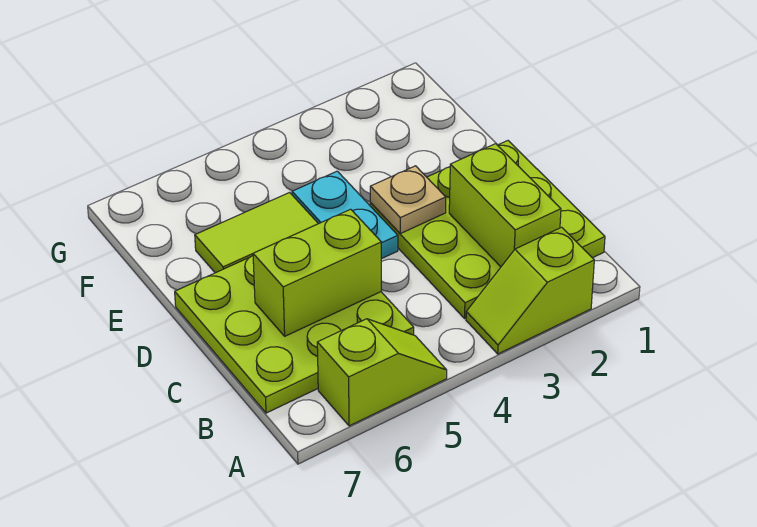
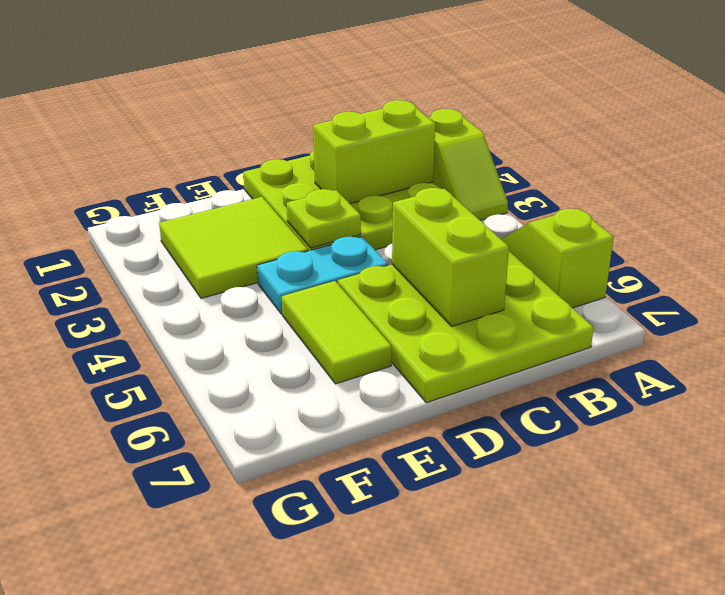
tan plate D3 level 2 -> lime plate D3 level 2
none -> lime tile E2:F3 level 1

